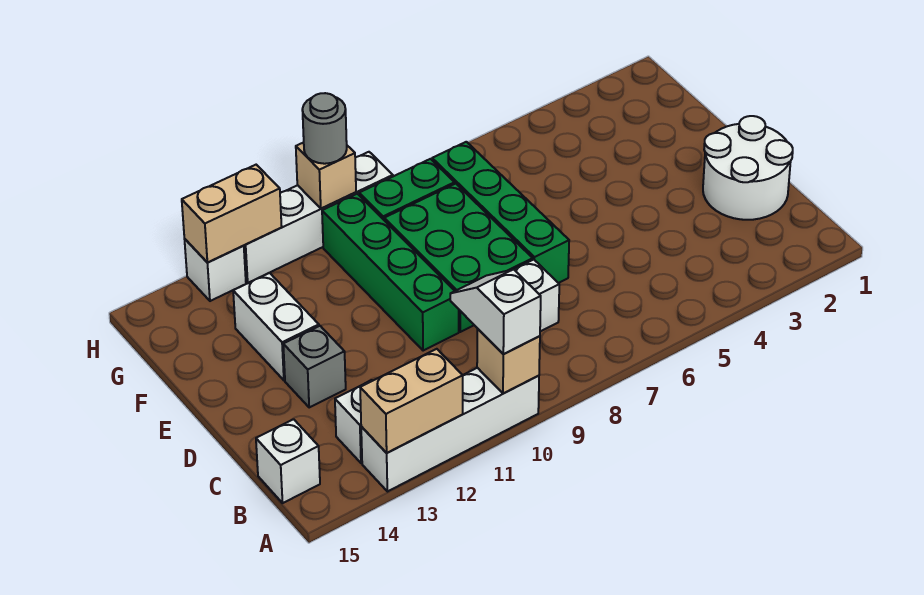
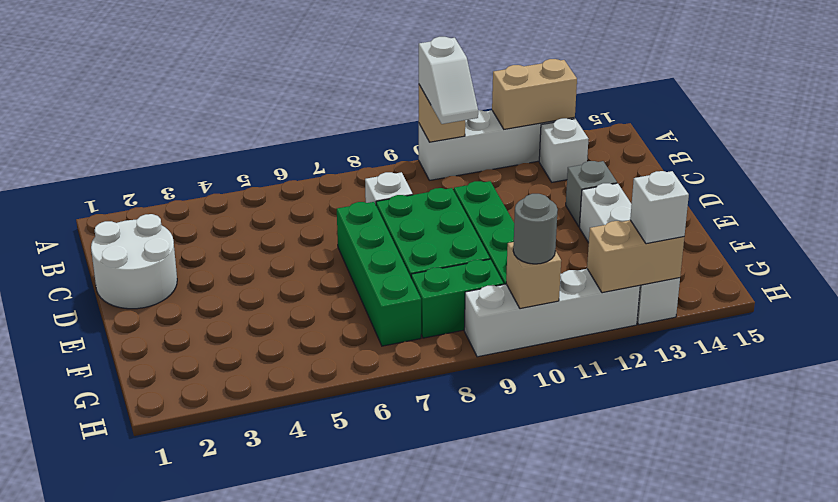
white brick B15 level 1 -> white brick H13 level 3

